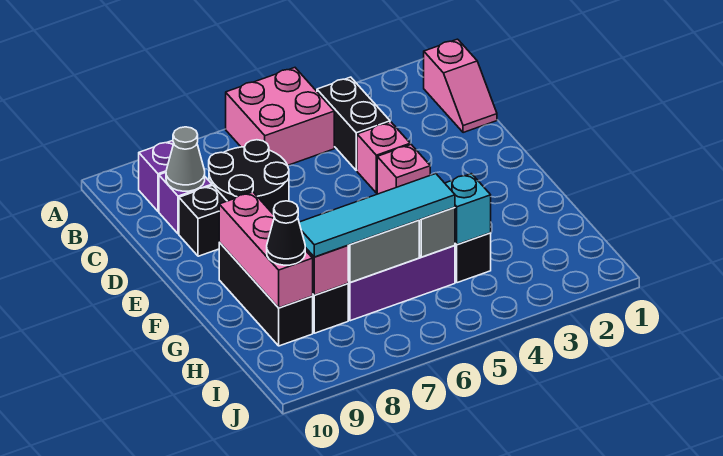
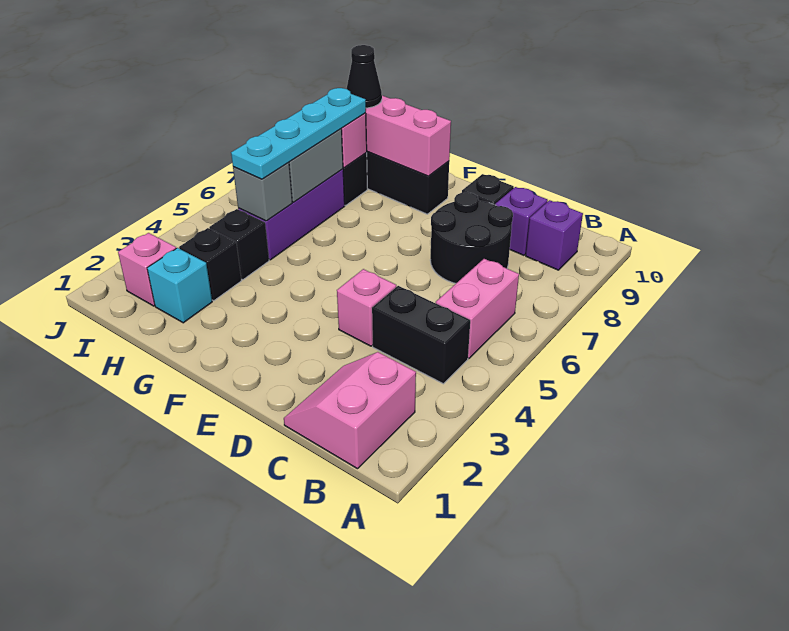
pink brick A5:B6 level 1 -> pink brick B5:B6 level 1
pink slope B1:C1 level 1 top B -> pink slope B1:C2 level 1 top B
grey cone C9 level 2 -> none
pink brick E4 level 1 -> pink brick I2 level 1
none -> black brick H3 level 1
cyan brick H4 level 2 -> cyan brick H2 level 1
cyan tile H5:H8 level 3 -> cyan plate H5:H8 level 3

